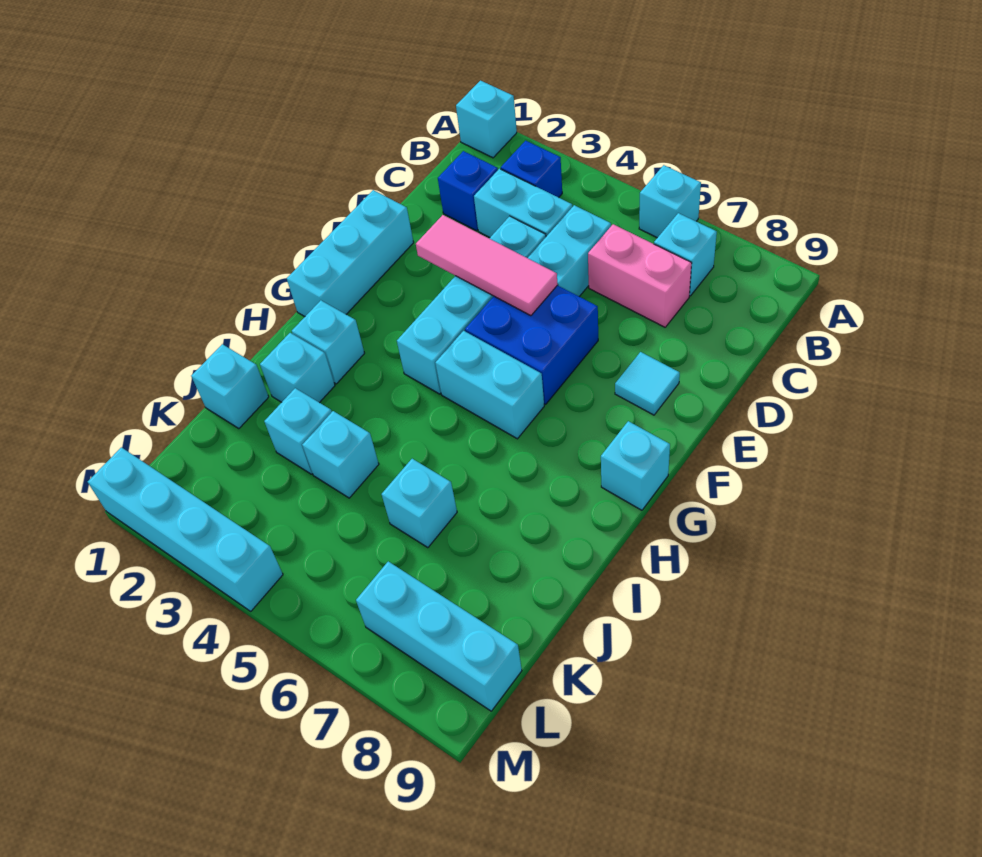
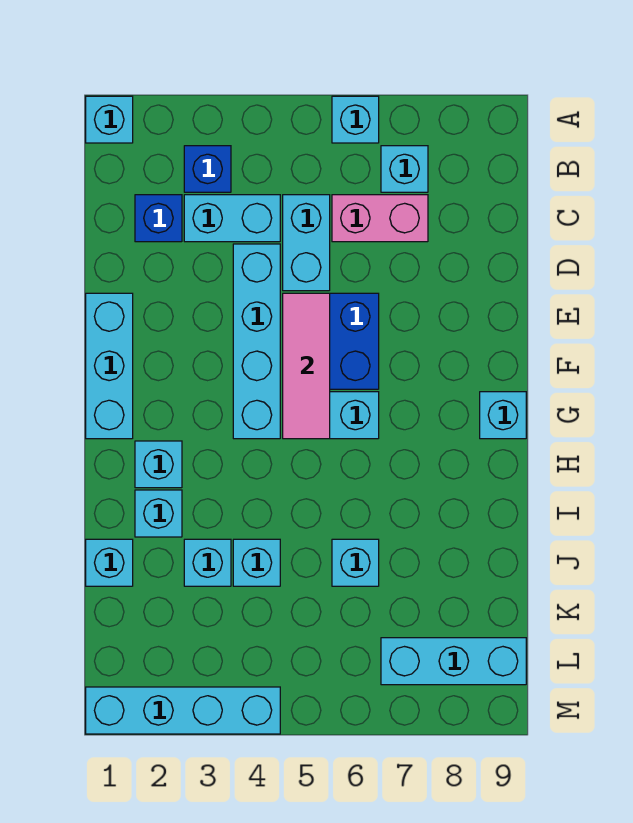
pink tile E3:E5 level 2 -> pink tile E5:G5 level 2
cyan tile E8 level 1 -> none

